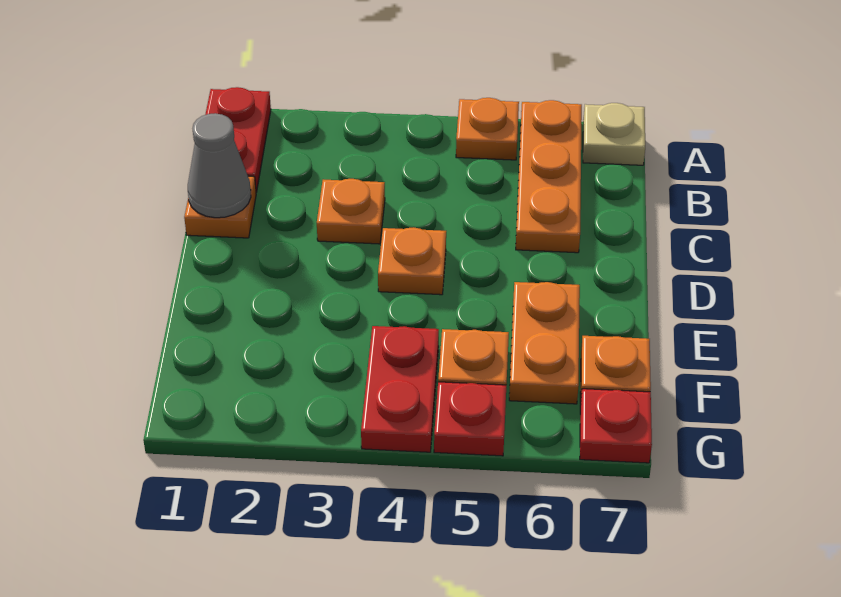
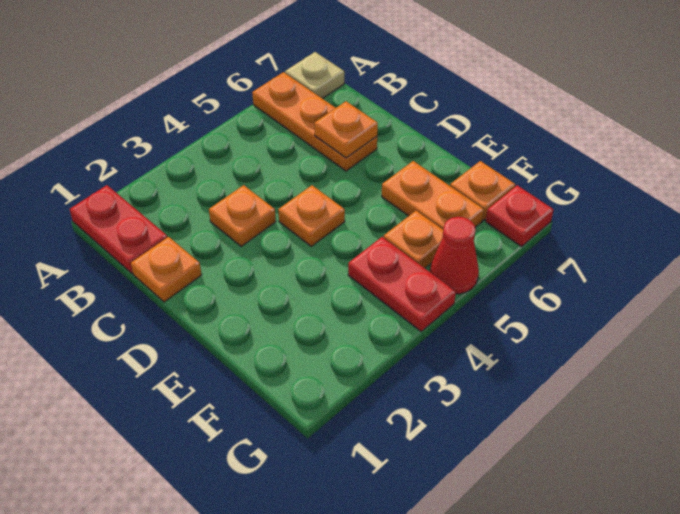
orange plate A5 level 1 -> orange plate C6 level 2
grey cone C1 level 2 -> none
red plate G5 level 1 -> red cone G5 level 1

